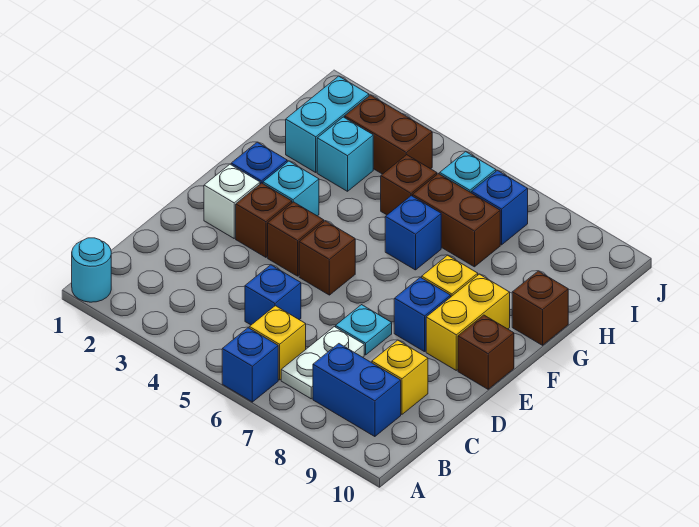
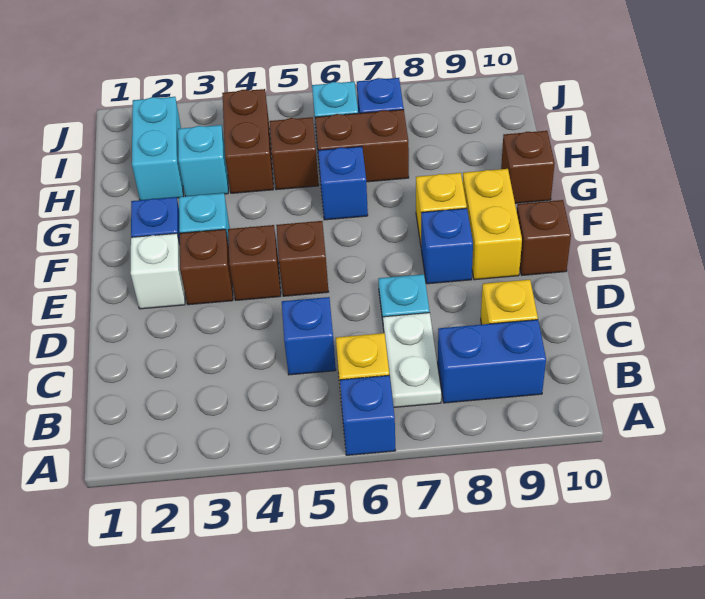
cyan round brick A1 level 1 -> none
brown brick I3:I4 level 1 -> brown brick H4:I4 level 1

